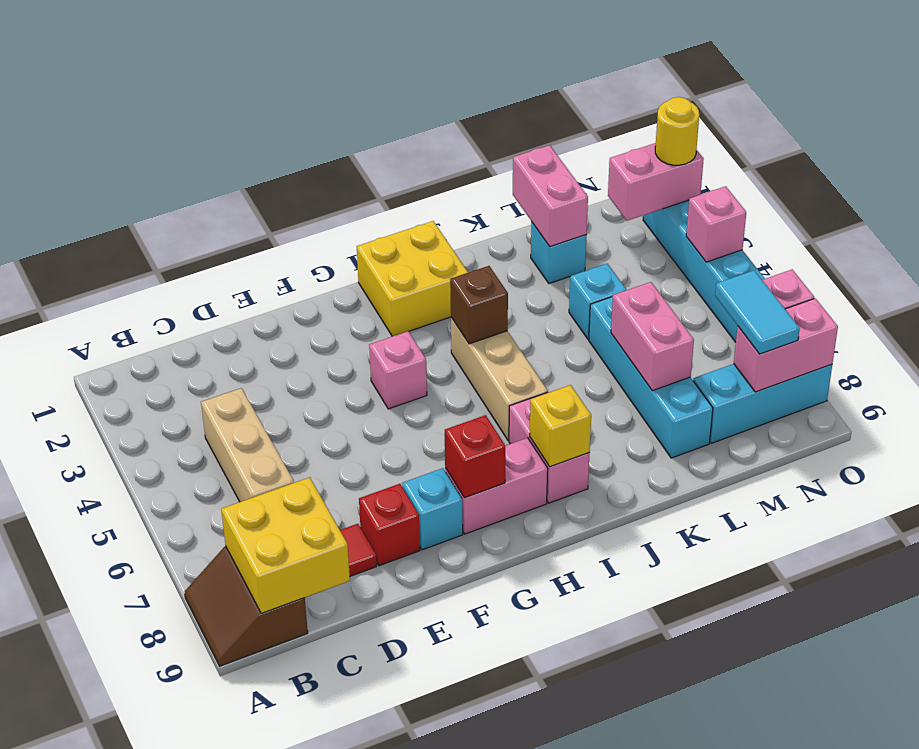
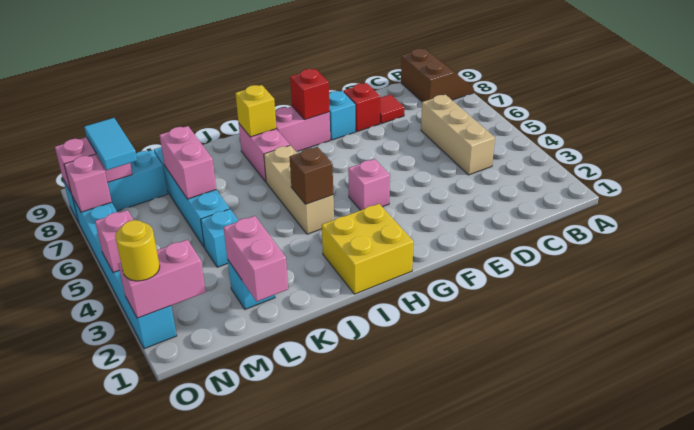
yellow brick B8:C9 level 2 -> none

